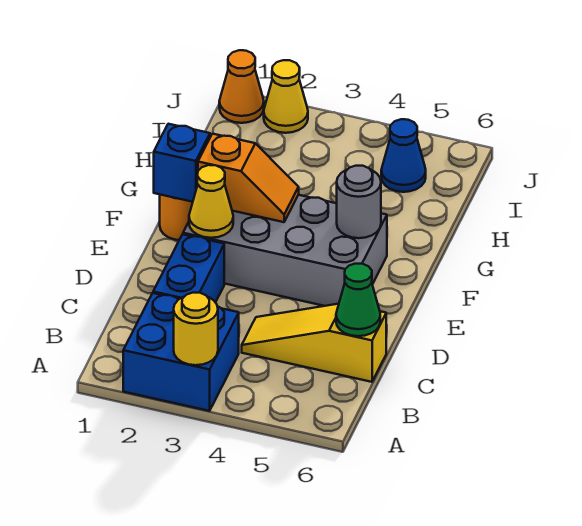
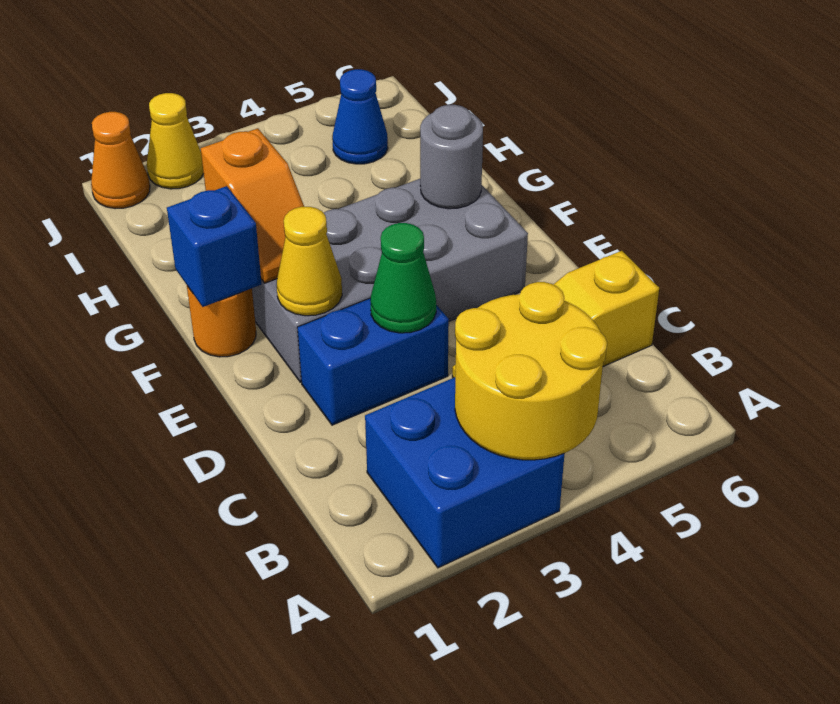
yellow round brick A3 level 2 -> yellow round brick A3:B4 level 2
blue brick C2:D2 level 1 -> blue brick D2:D3 level 1
green cone C6 level 2 -> green cone D3 level 2
orange slope F2:F3 level 2 top 2 -> orange slope F2:G2 level 2 top G

